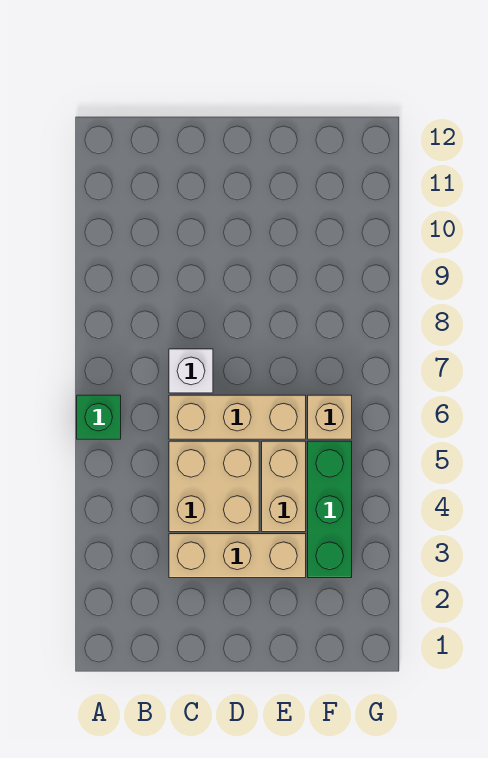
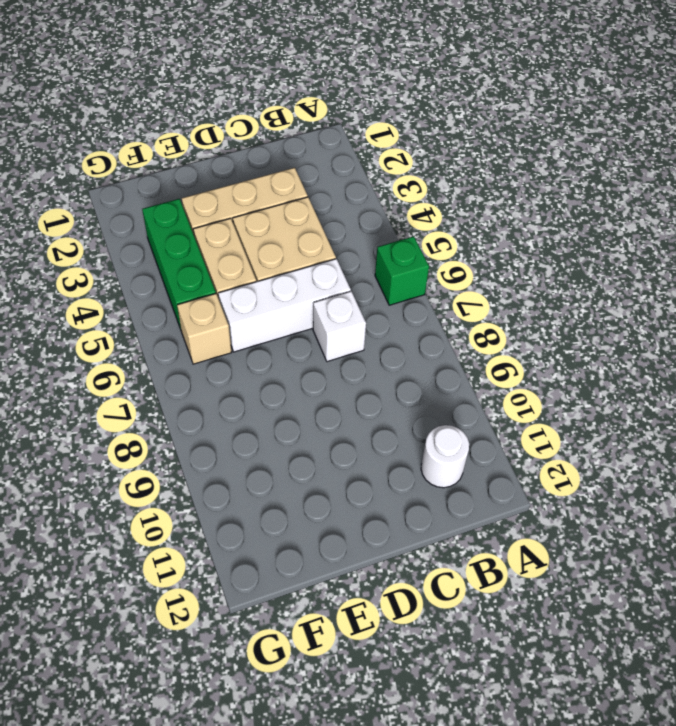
none -> white round brick B11 level 1
tan brick C6:E6 level 1 -> white brick C6:E6 level 1

